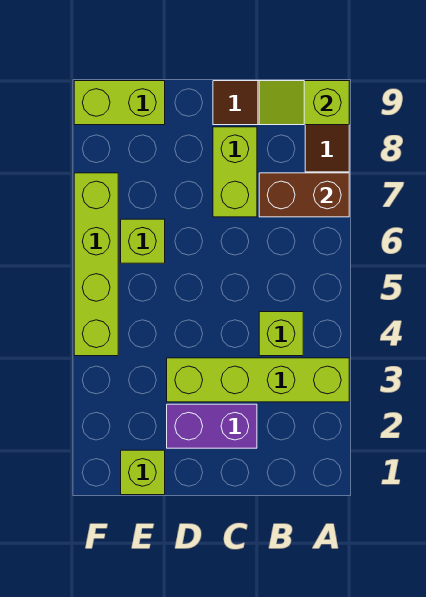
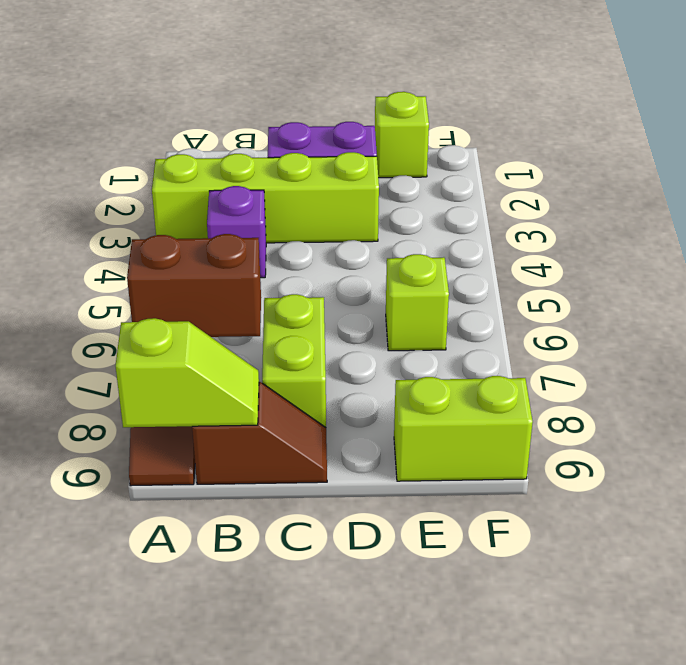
lime brick B4 level 1 -> purple brick B4 level 1
lime brick F4:F7 level 1 -> none

